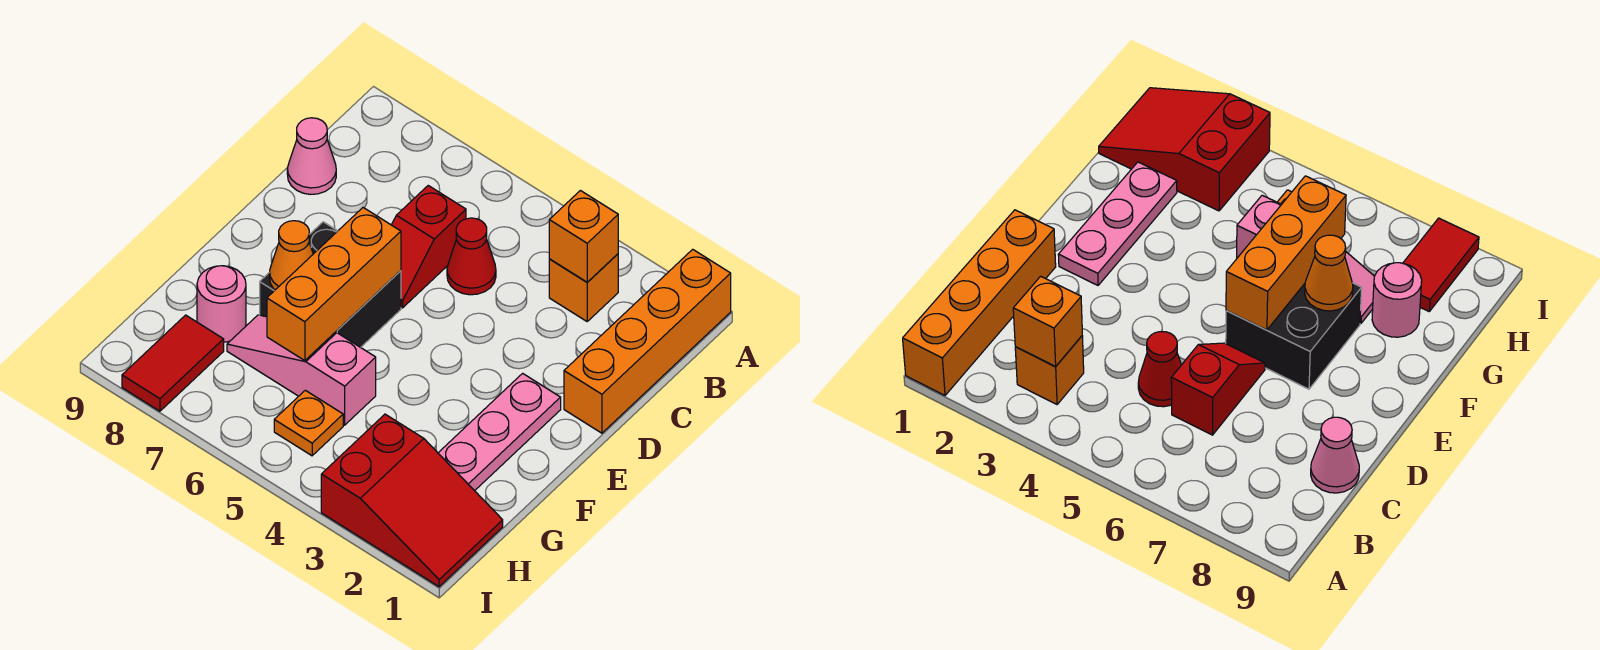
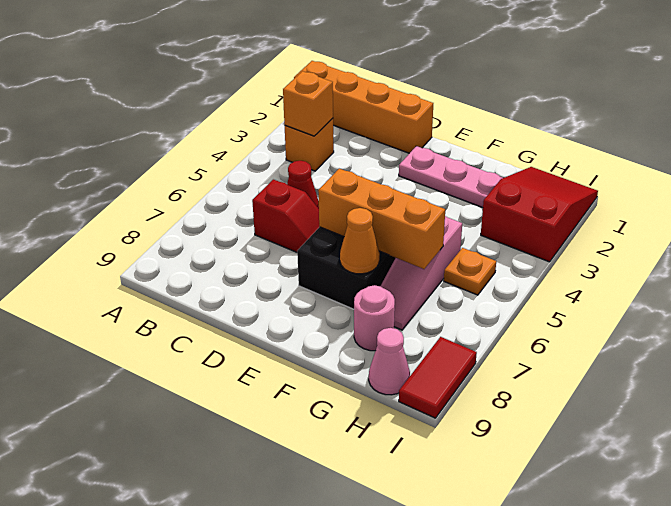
pink cone C9 level 1 -> pink cone H9 level 1
red tile H8:I8 level 1 -> red tile I8:I9 level 1

